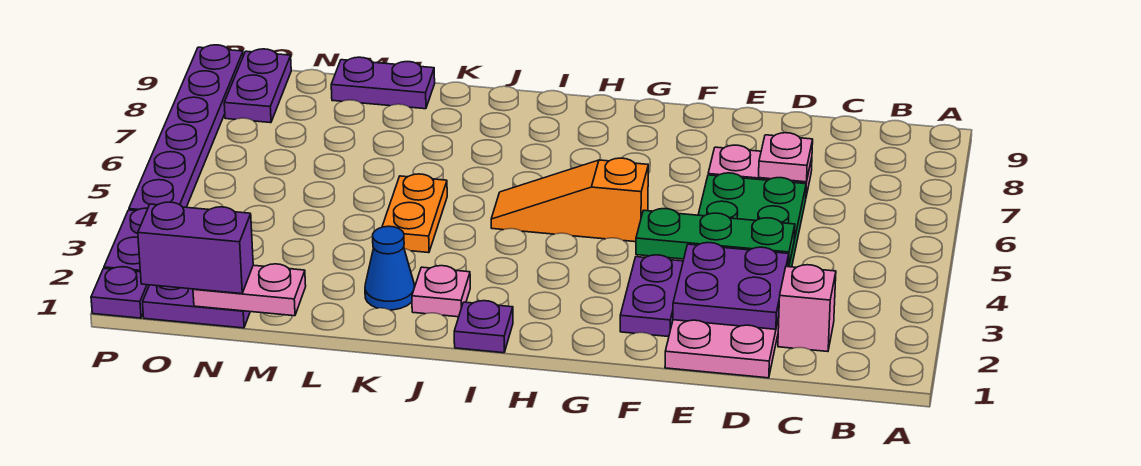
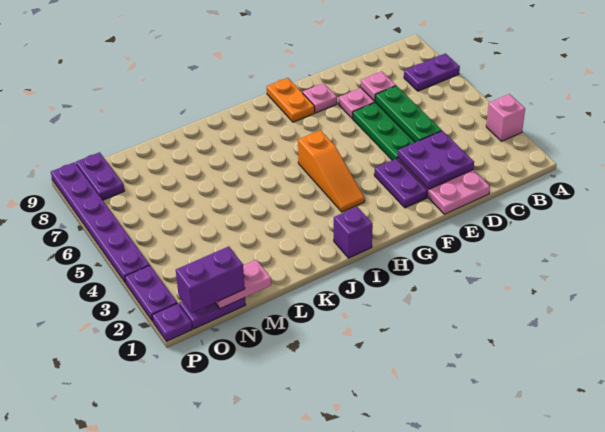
pink brick C2 level 1 -> pink brick A3 level 1
green plate D4:F4 level 2 -> green plate D4:D6 level 2
orange slope G5:I5 level 1 top G -> orange slope H3:H5 level 1 top 5
purple plate I1 level 1 -> purple brick I1 level 1
pink plate J2 level 1 -> pink plate F8 level 1
blue cone K2 level 1 -> none
orange plate K4:K5 level 1 -> orange plate G8:G9 level 1
purple plate L9:M9 level 1 -> purple plate A7:B7 level 1

